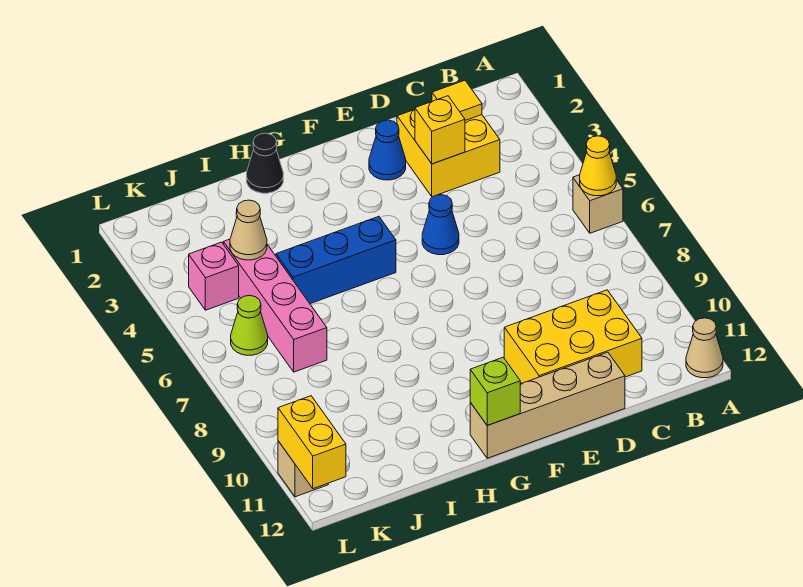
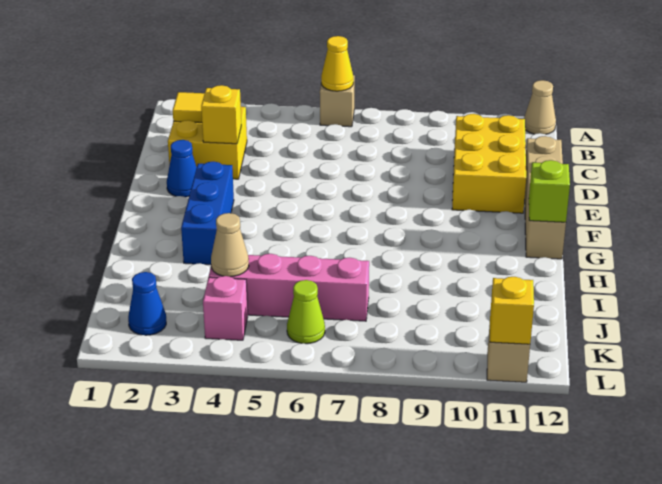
blue cone E5 level 1 -> blue cone K2 level 1
blue brick G5:I5 level 1 -> blue brick F3:H3 level 1
black cone H1 level 1 -> none
yellow brick L11:L12 level 2 -> yellow brick L11 level 2

